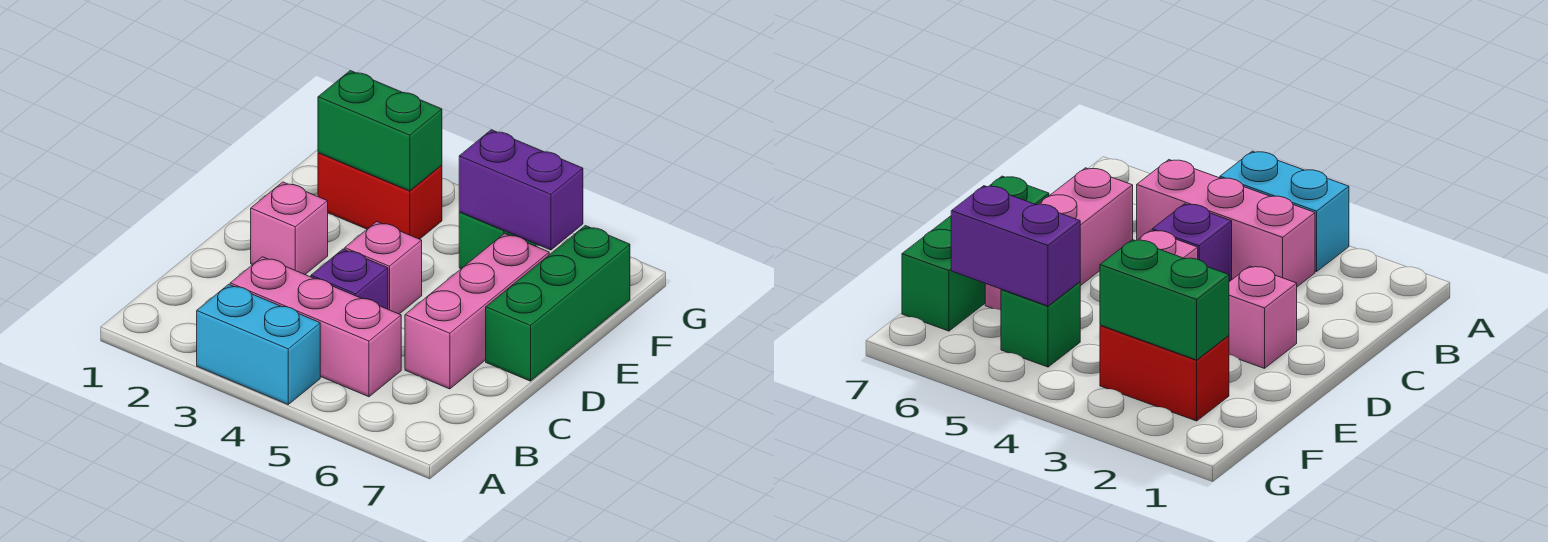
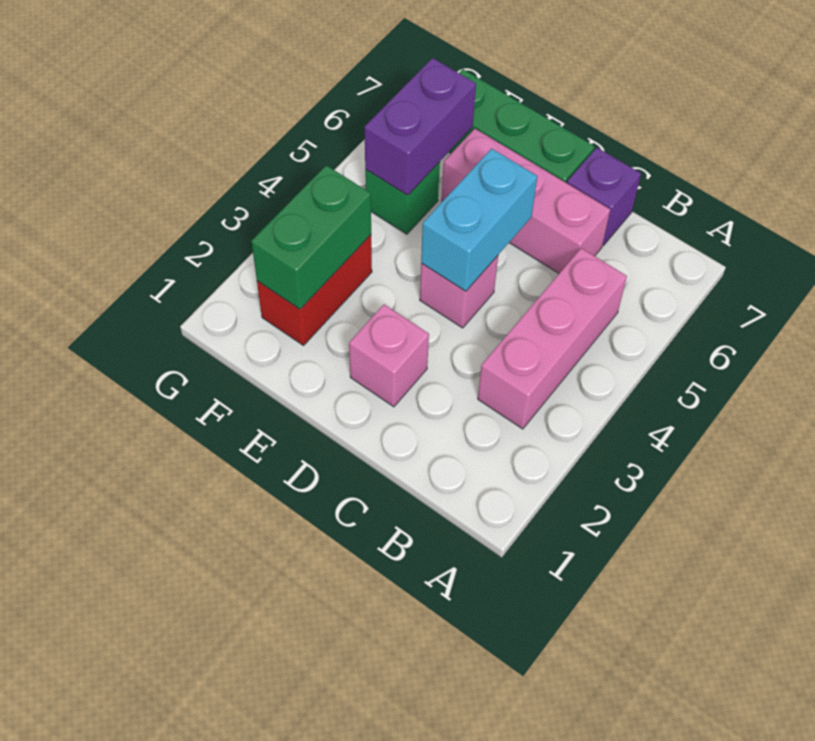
cyan brick A3:A4 level 1 -> cyan brick D4:D5 level 2
purple brick C4 level 1 -> purple brick C7 level 1

